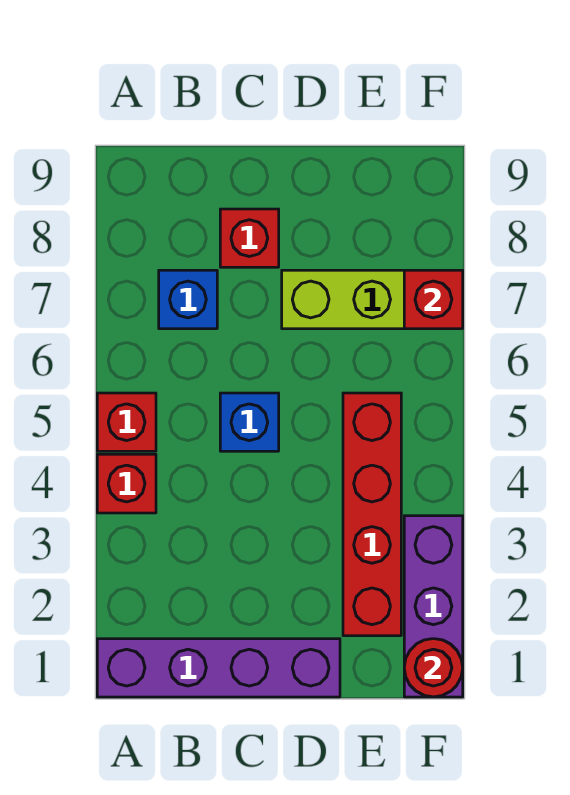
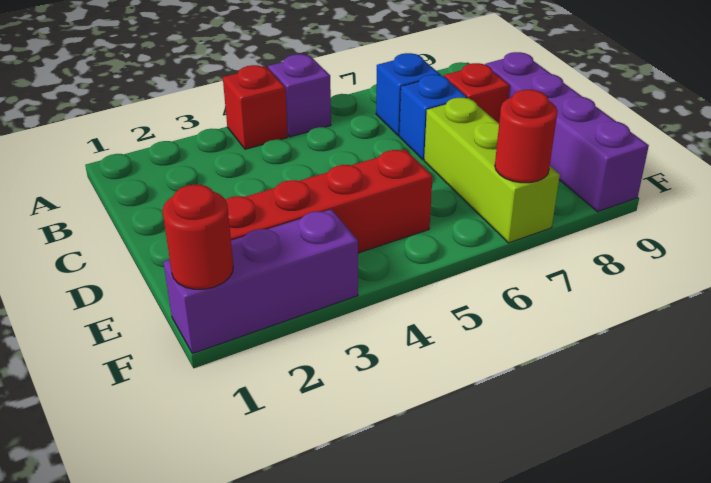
purple brick A1:D1 level 1 -> purple brick C9:F9 level 1
red brick A5 level 1 -> purple brick A5 level 1
blue brick C5 level 1 -> blue brick C7 level 1
red brick F7 level 2 -> red round brick F7 level 2

